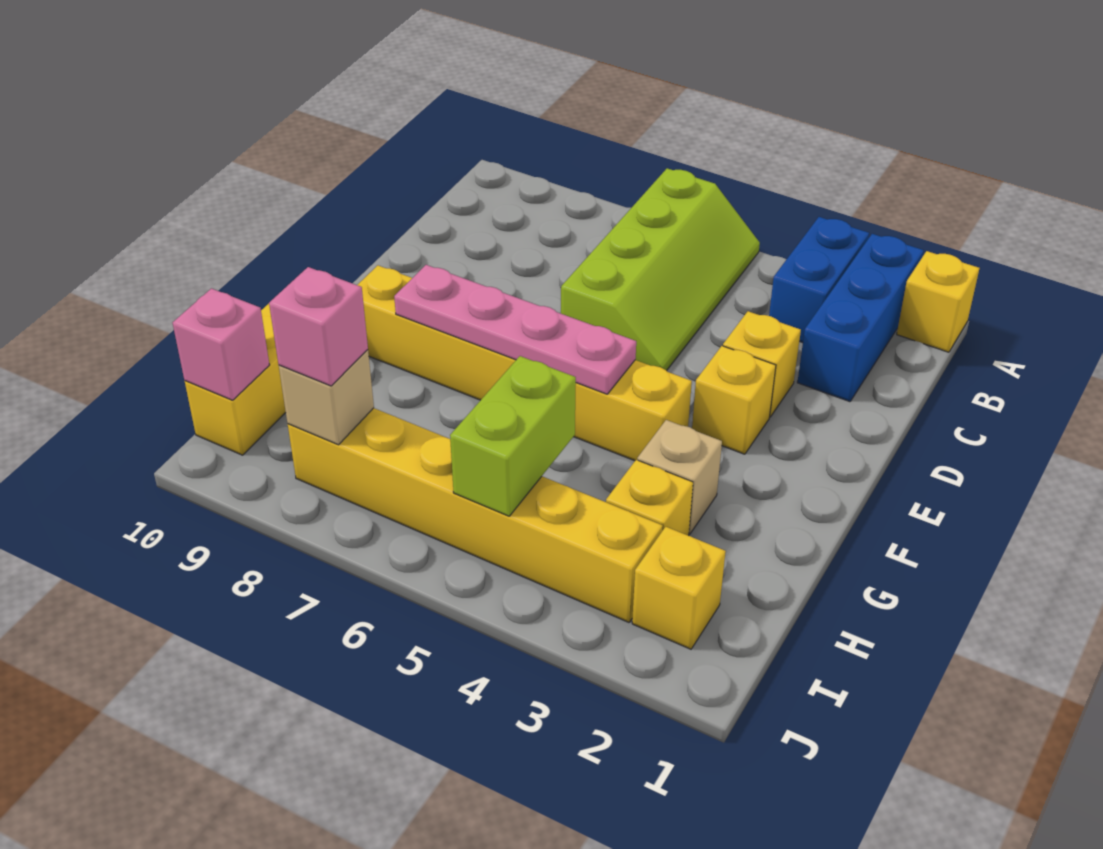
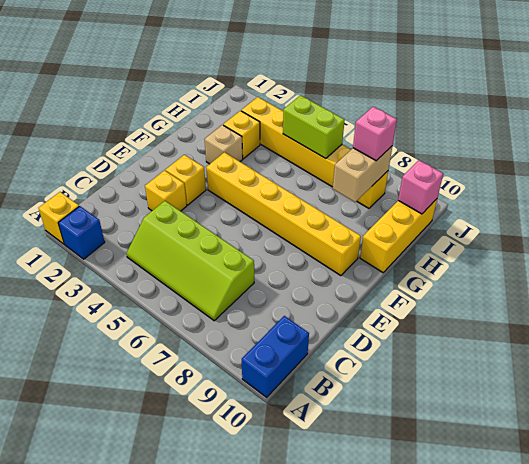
blue brick A2:C2 level 1 -> blue brick A2 level 1
blue brick A3:B3 level 1 -> blue brick A10:B10 level 1
lime slope A5:D6 level 1 top 6 -> lime slope B4:C7 level 1 top C
pink plate F5:F8 level 2 -> none
lime brick H5:I5 level 2 -> lime brick I5:I6 level 2
yellow brick I2 level 1 -> none
tan brick I8 level 2 -> tan brick H8:I8 level 2

